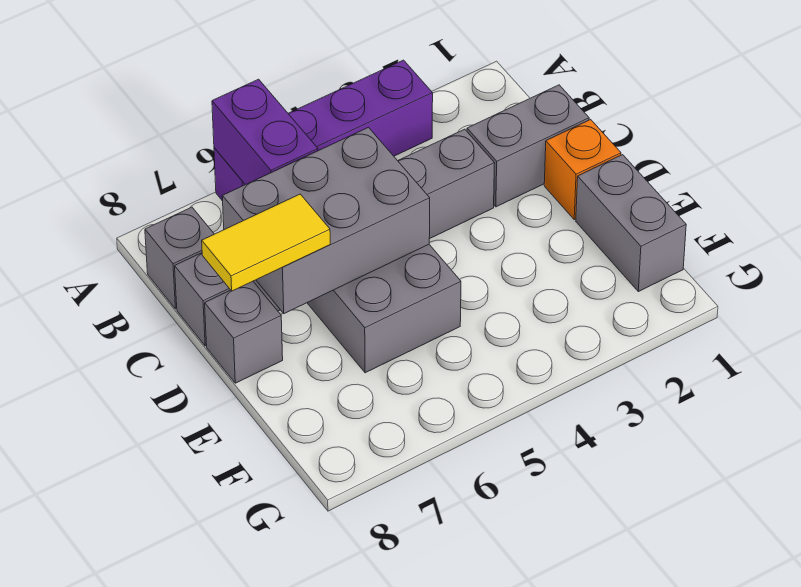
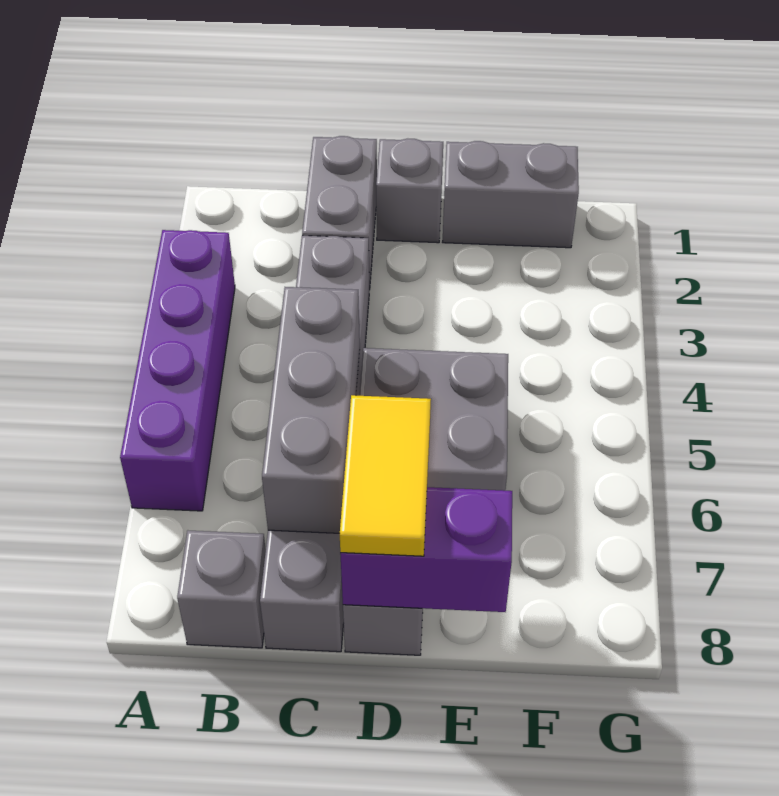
purple brick A6:B6 level 2 -> purple brick D8:E8 level 2
grey brick C5:D7 level 2 -> grey brick C5:C7 level 2
orange brick D1 level 1 -> grey brick D1 level 1

